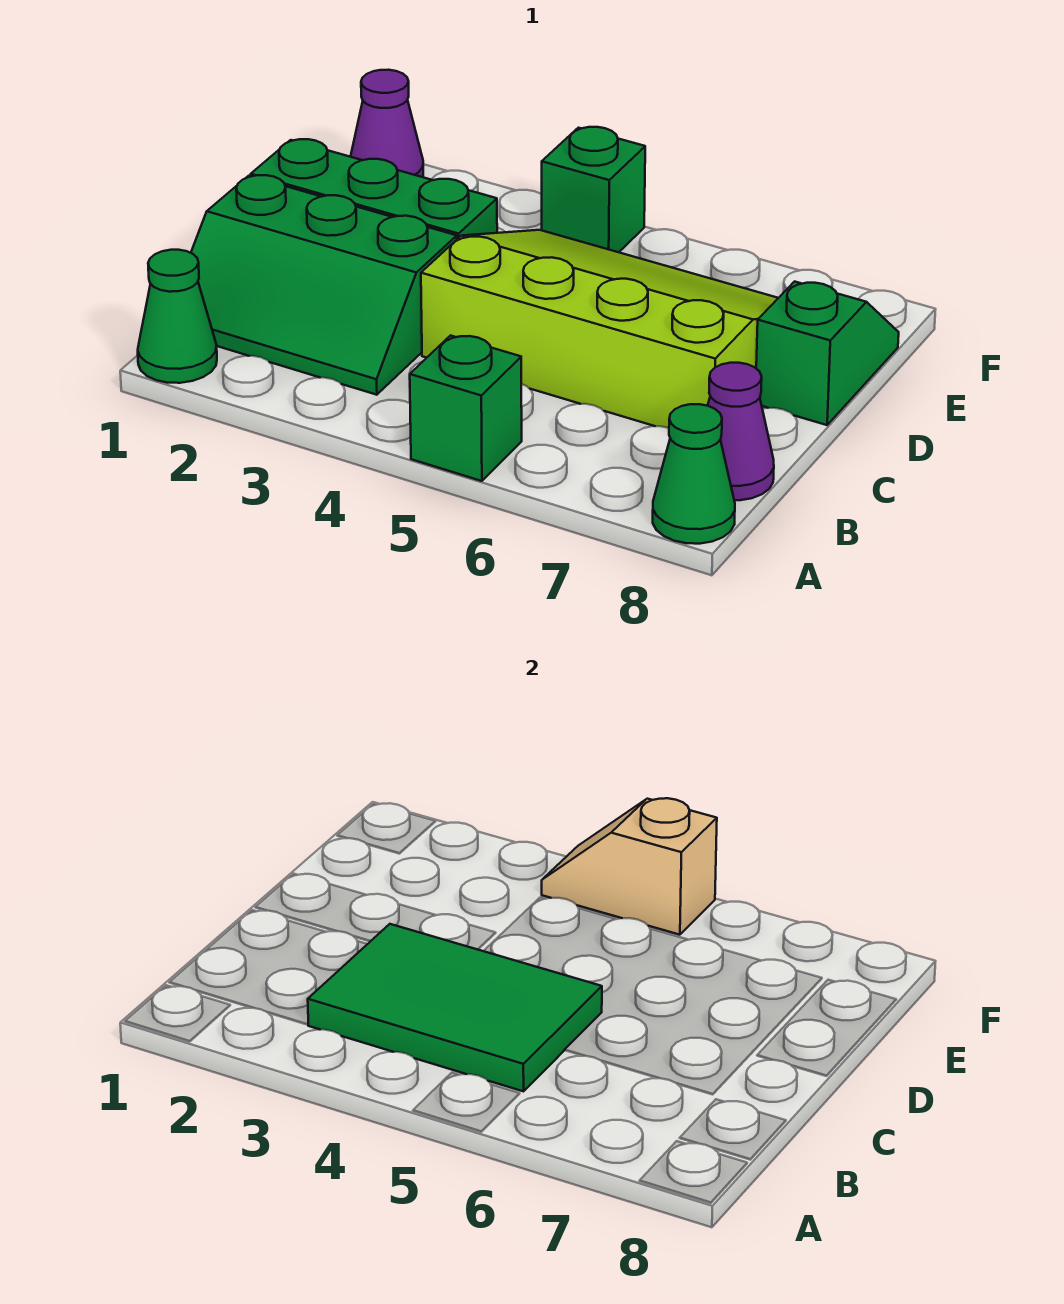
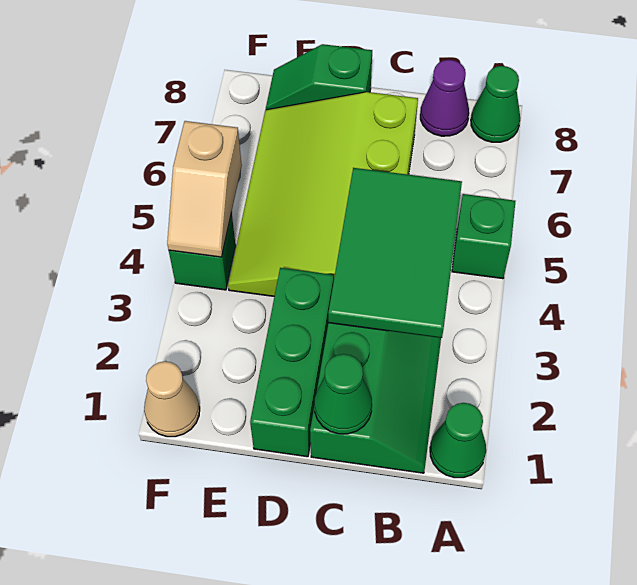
none -> green cone C1 level 2
purple cone F1 level 1 -> tan cone F1 level 1

